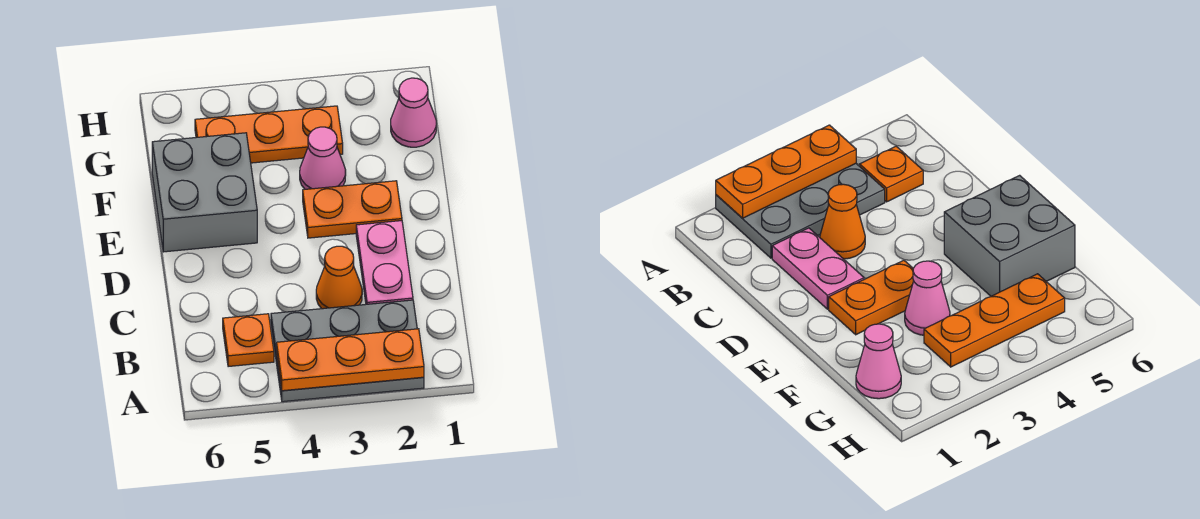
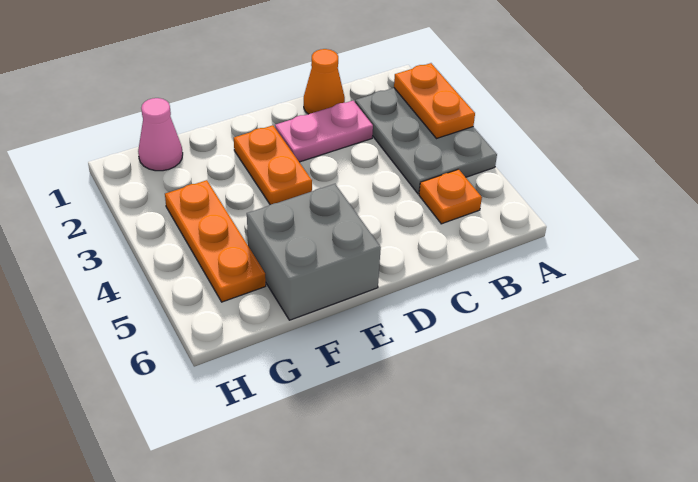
orange plate A2:A4 level 2 -> orange plate A2:A3 level 2
orange cone C3 level 1 -> orange cone C1 level 1
pink cone F3 level 1 -> none

